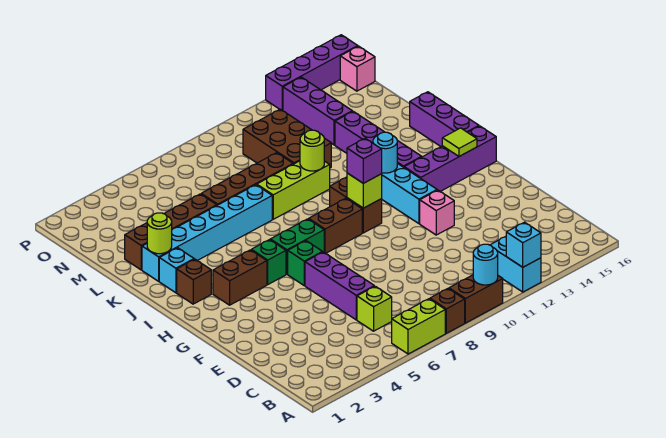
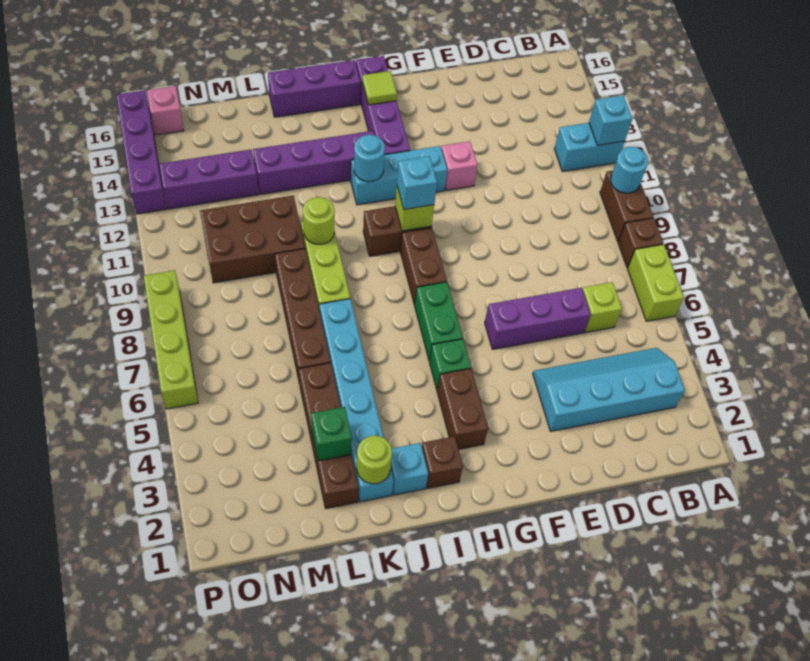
none -> cyan slope B3:E4 level 1 top 3
green brick G6 level 1 -> green brick L3 level 2
purple brick H10 level 3 -> cyan brick H10 level 3
none -> lime brick P6:P9 level 1

